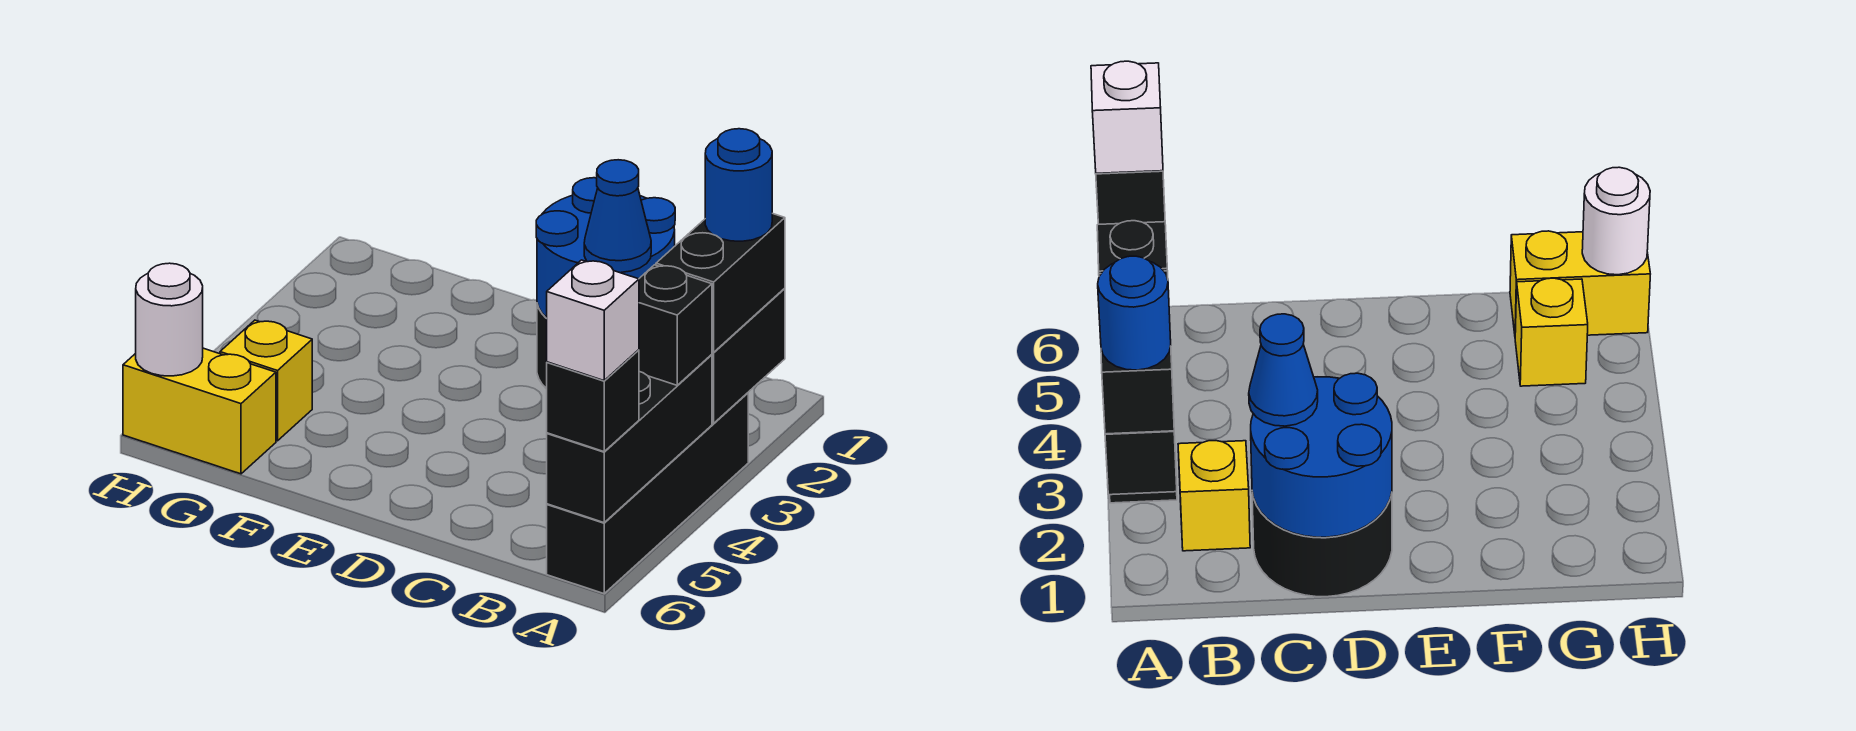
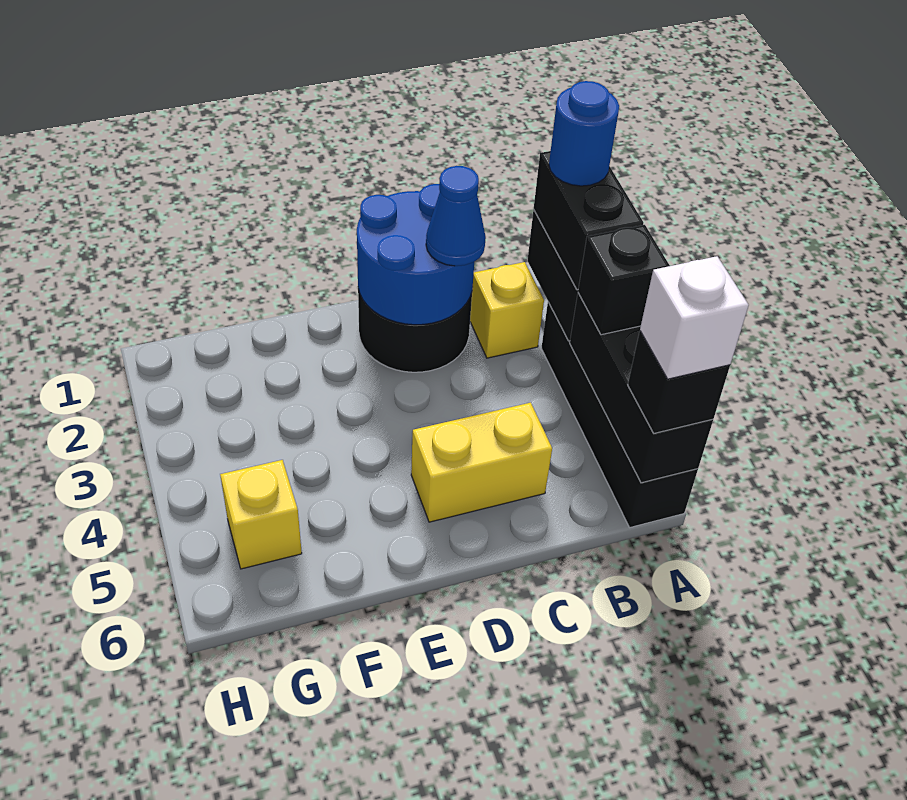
yellow brick G6:H6 level 1 -> yellow brick C5:D5 level 1
white round brick H6 level 2 -> none

